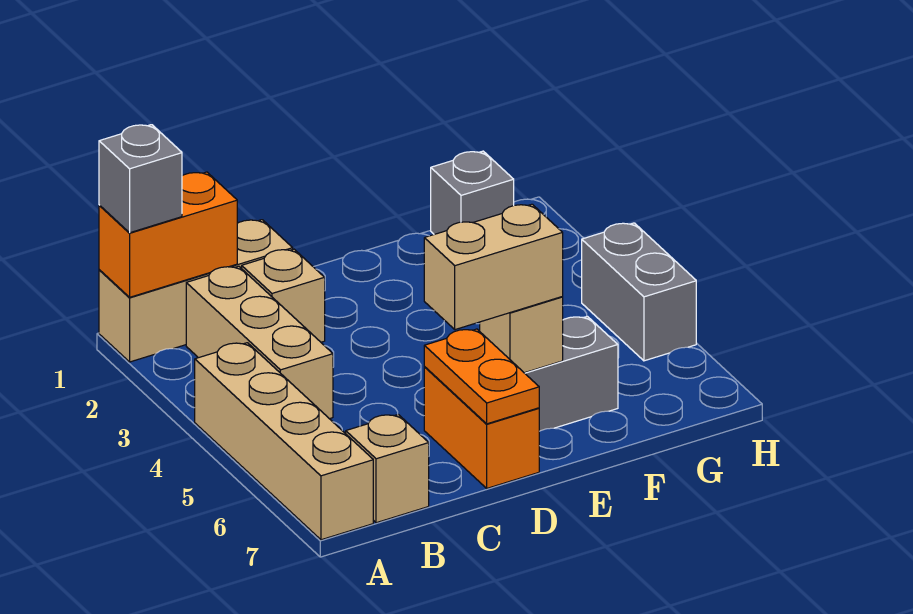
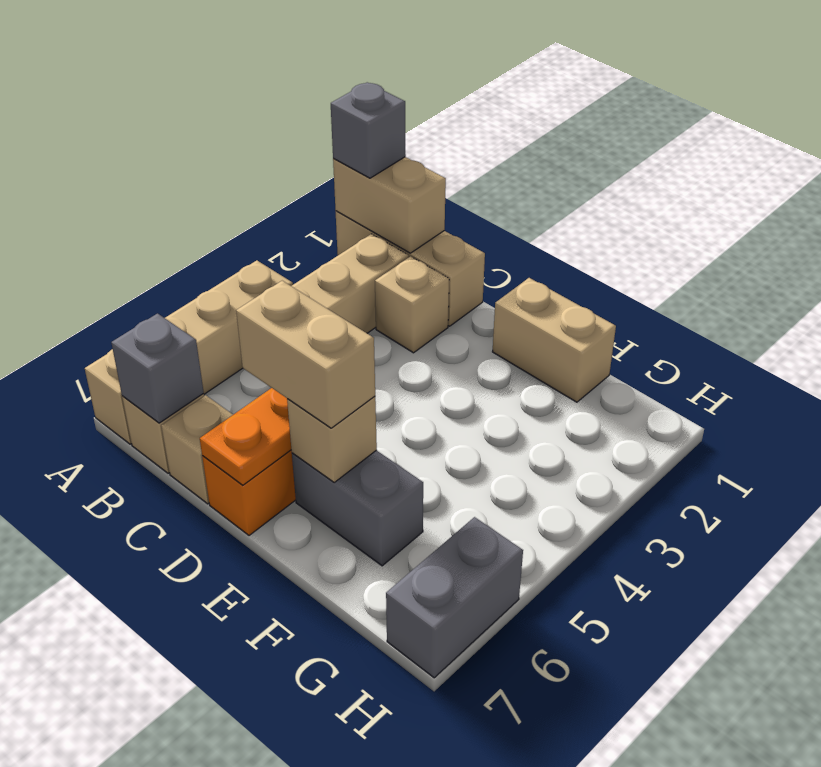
orange brick A1:B1 level 2 -> tan brick A1:B1 level 2
none -> tan brick C7 level 1
none -> tan brick E1:F1 level 1
grey brick G1 level 1 -> grey brick B7 level 2
grey brick H4:H5 level 1 -> grey brick H6:H7 level 1

